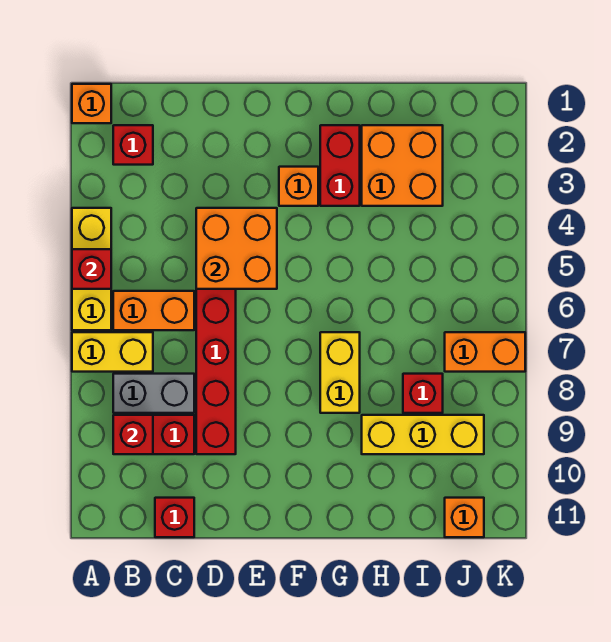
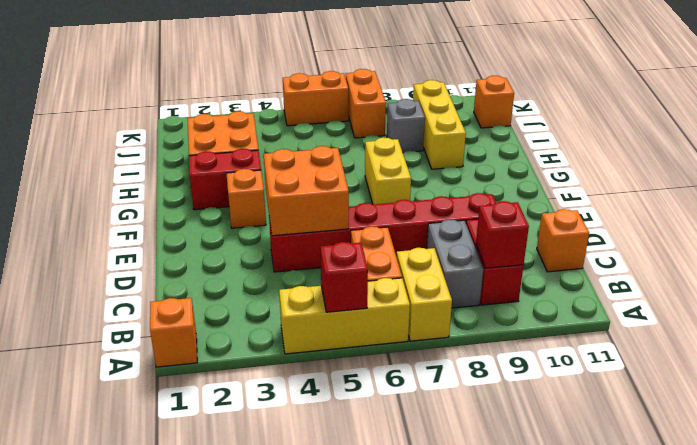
red brick B2 level 1 -> none
red brick C11 level 1 -> orange brick C11 level 1
yellow brick G7:G8 level 1 -> yellow brick F7:G7 level 1
red brick I8 level 1 -> grey brick I8 level 1
none -> orange brick K5:K6 level 1

